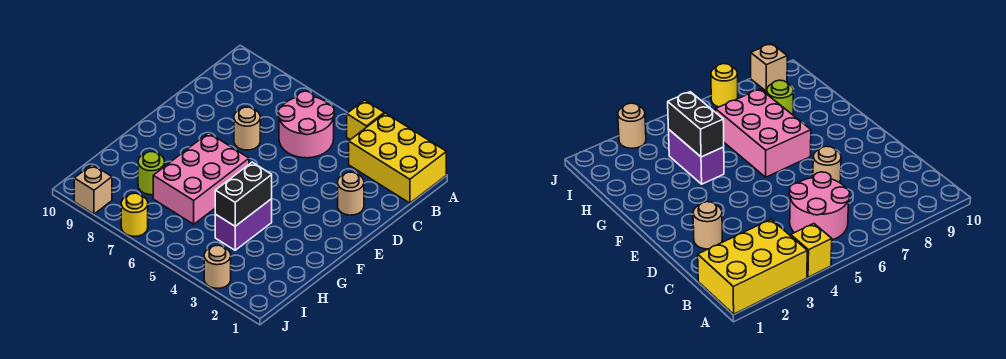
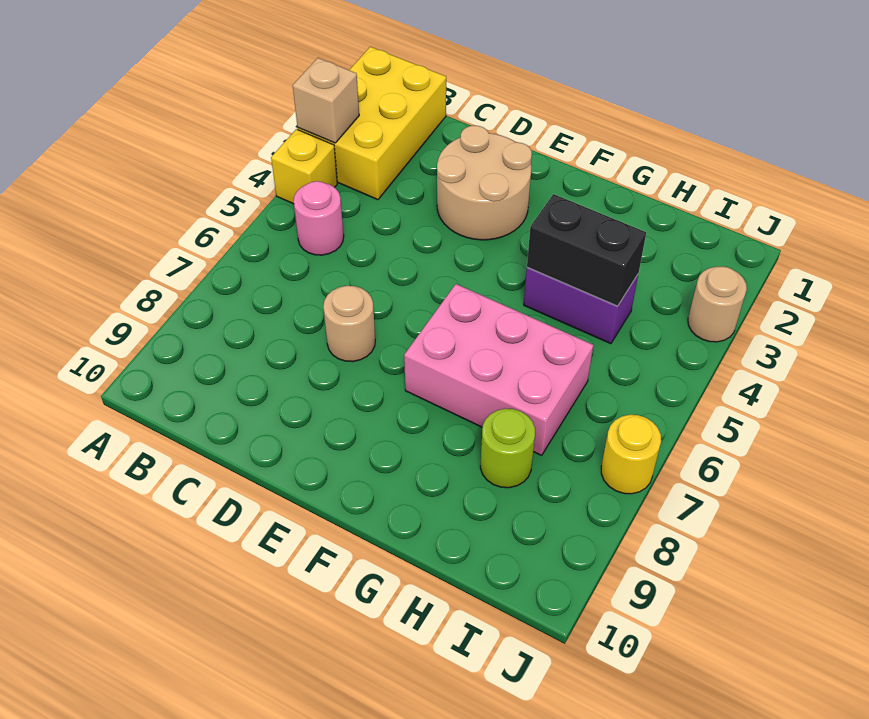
pink round brick B5:C6 level 1 -> pink round brick B5 level 1
tan round brick D2 level 1 -> tan round brick D2:E3 level 1
tan brick J9 level 1 -> tan brick A3 level 2

